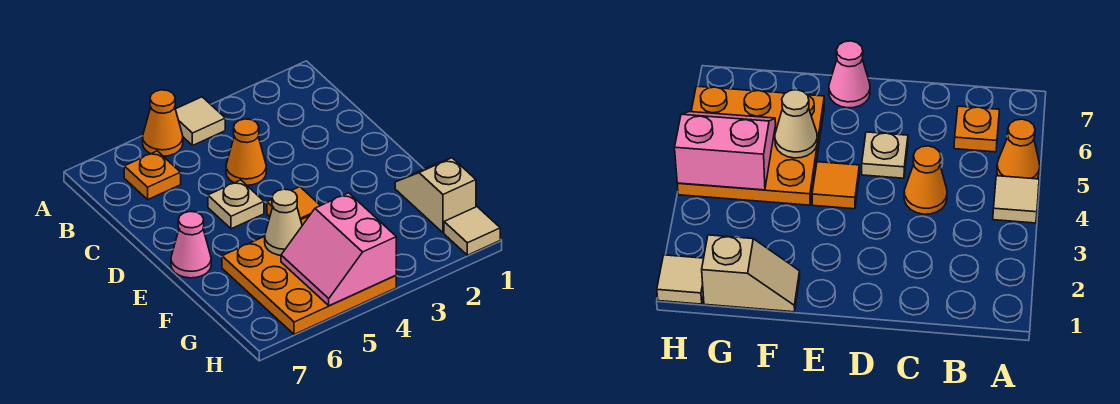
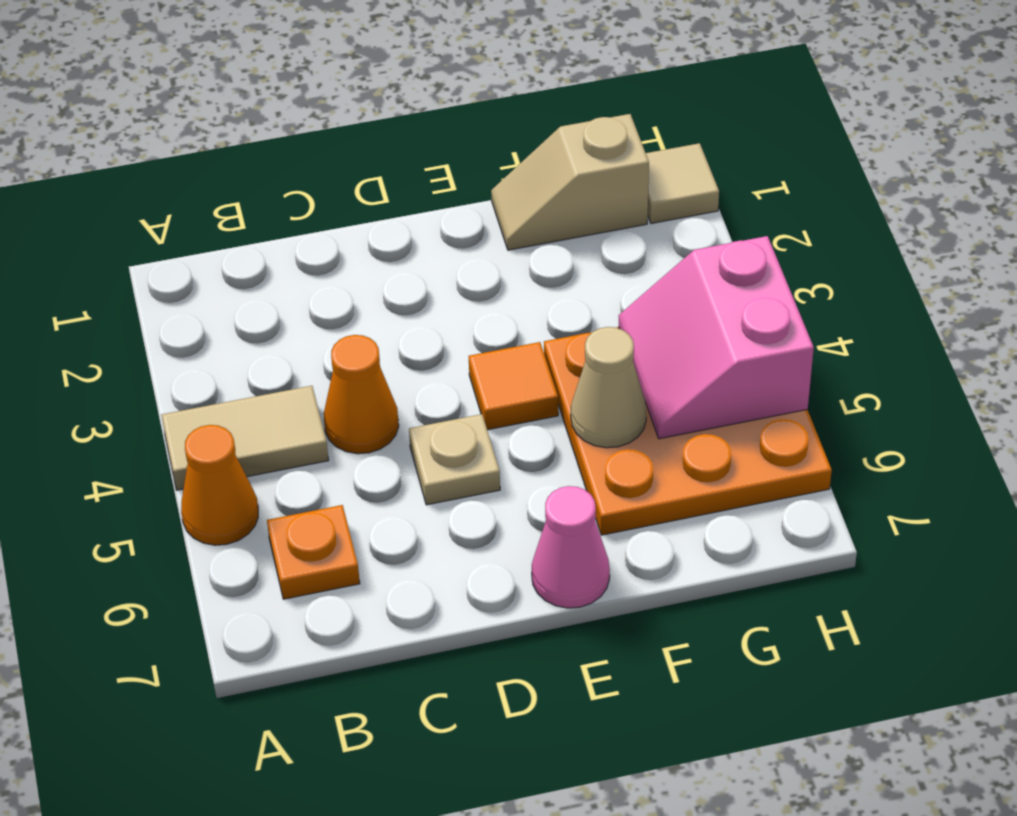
tan tile A4 level 1 -> tan tile A4:B4 level 1
pink slope G4:H5 level 2 top 4 -> pink slope G4:H5 level 2 top H

